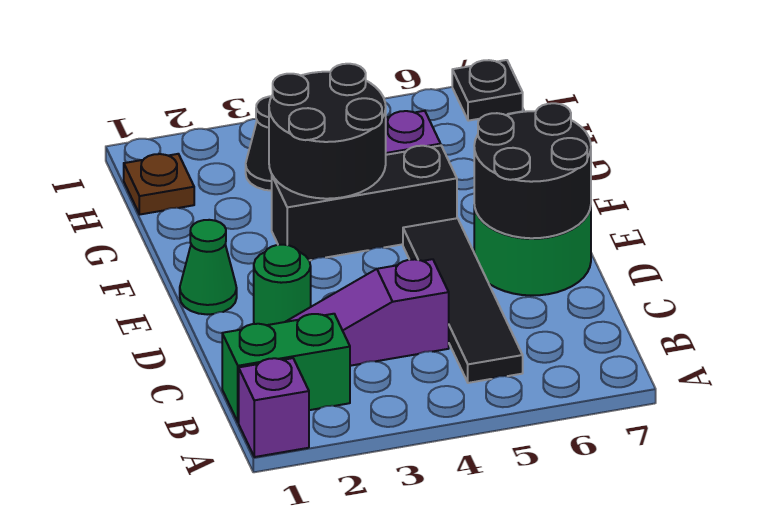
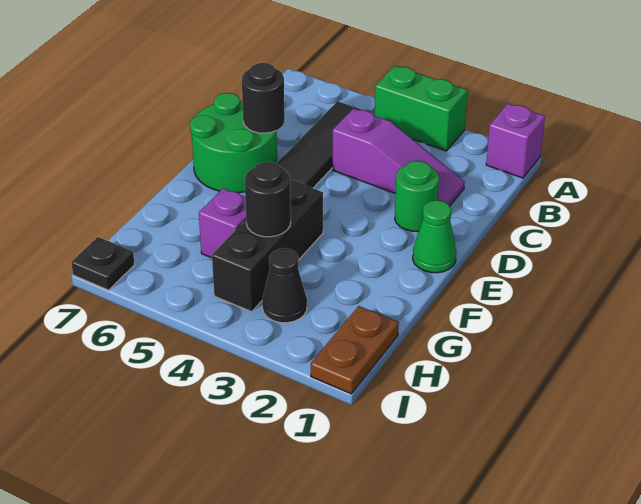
green brick B1:B2 level 1 -> green brick A3:A4 level 1
black round brick D6:E7 level 2 -> black round brick D6 level 2
black brick F3:F5 level 1 -> black brick F4:H4 level 1
black round brick F3:G4 level 2 -> black round brick G4 level 2
brown plate H1 level 1 -> brown plate H1:I1 level 1

